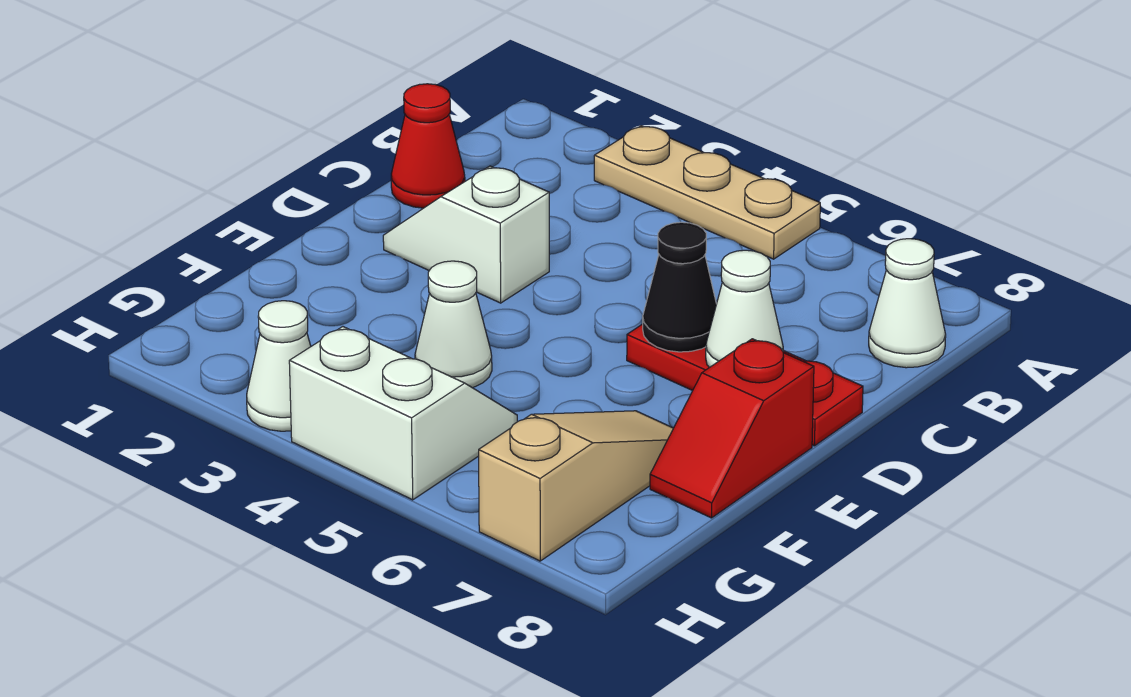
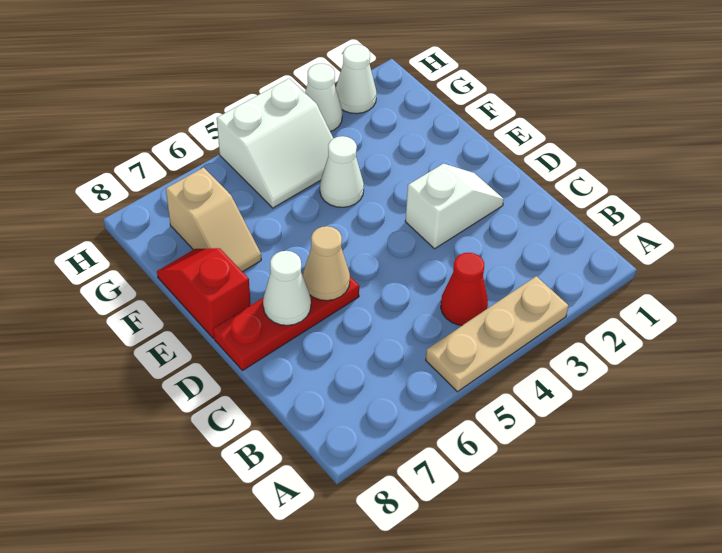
white cone B8 level 1 -> white cone H2 level 1
red cone C1 level 1 -> red cone B4 level 1
black cone D6 level 2 -> tan cone D6 level 2
tan slope F7:H7 level 1 top H -> tan slope F7:G7 level 1 top G

